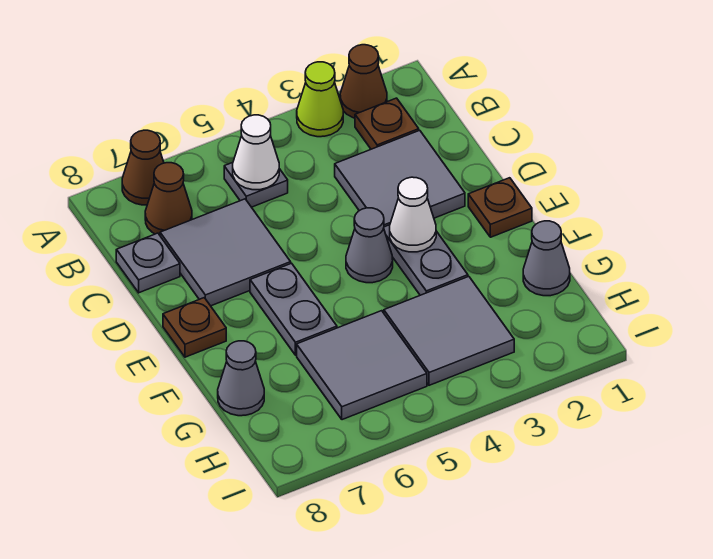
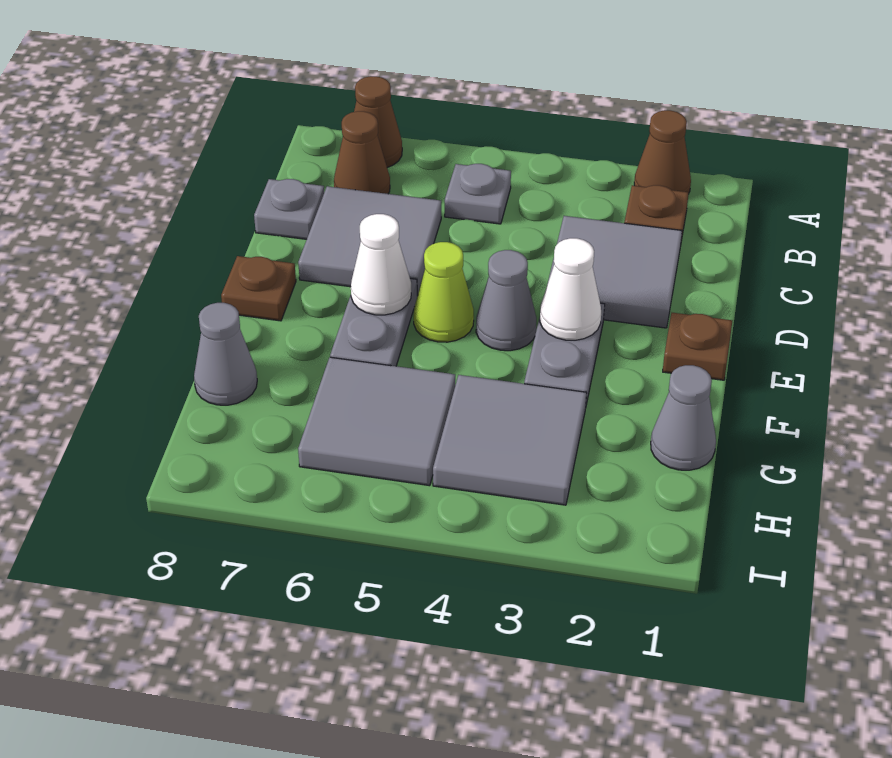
lime cone A3 level 1 -> lime cone E5 level 1
white cone B5 level 2 -> white cone E6 level 2

